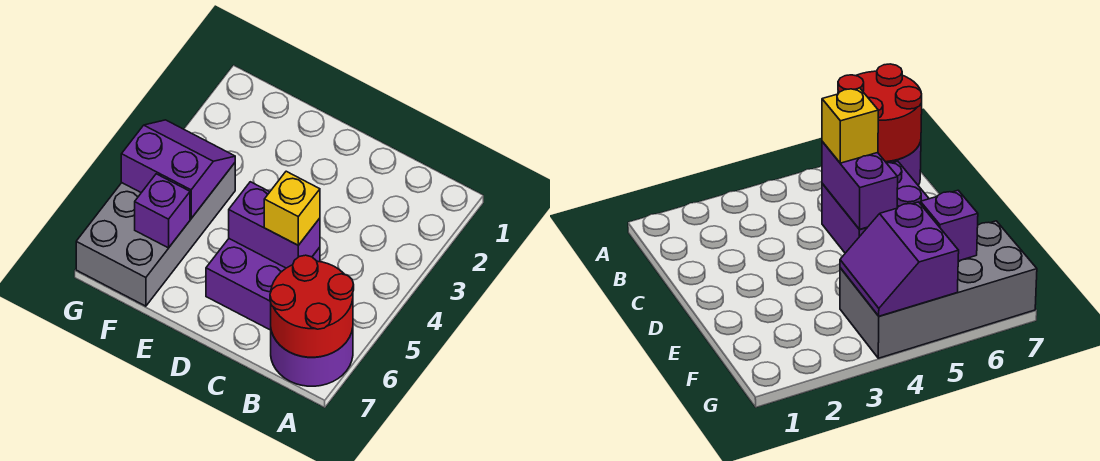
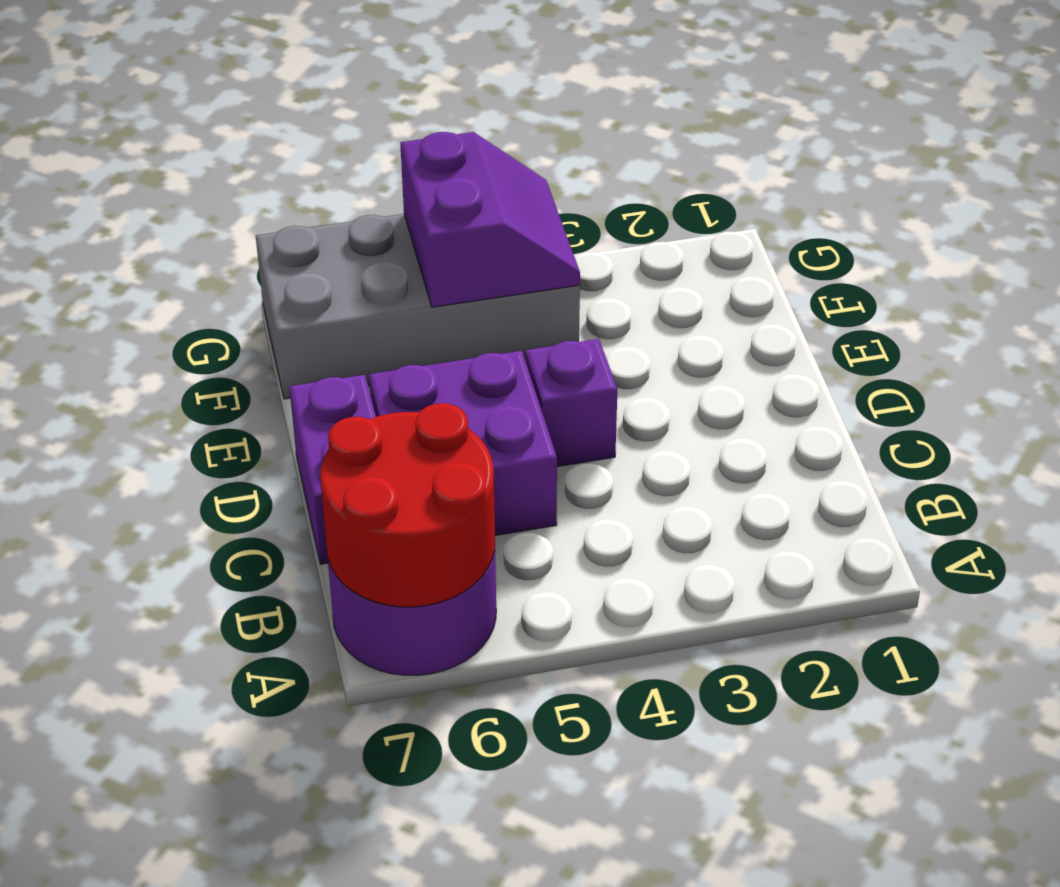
purple brick C5:D5 level 2 -> purple brick C7:D7 level 1
yellow brick C5 level 3 -> none
purple brick F6 level 2 -> purple brick D4 level 1

